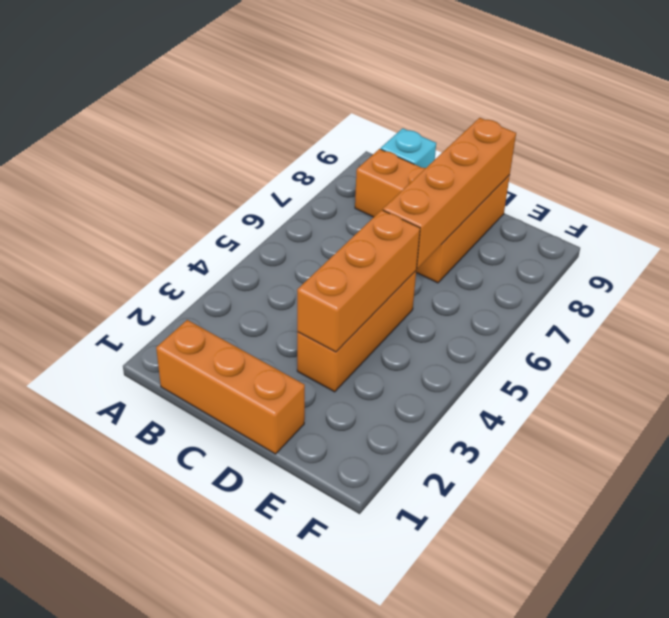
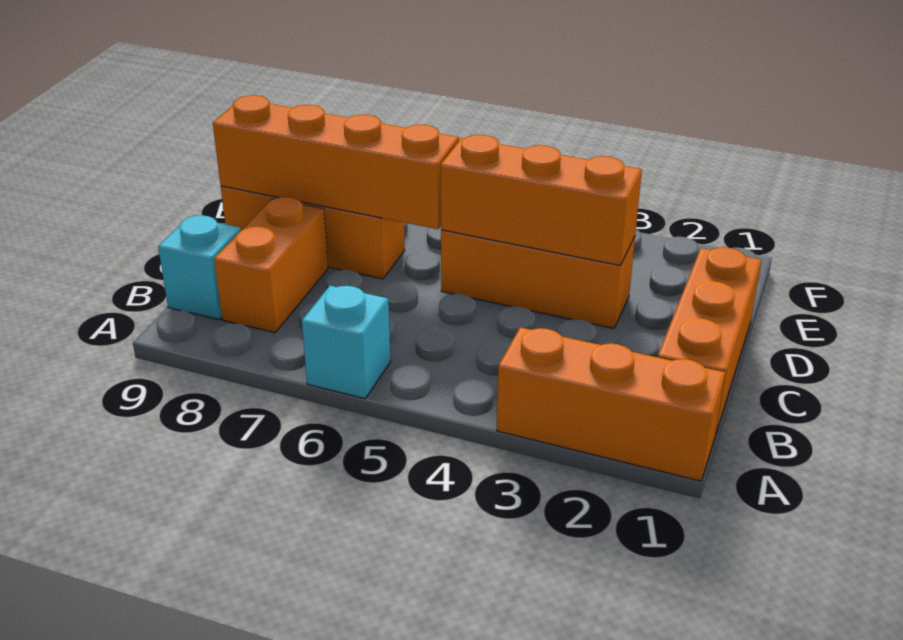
none -> orange brick A1:A3 level 1
none -> cyan brick A6 level 1

